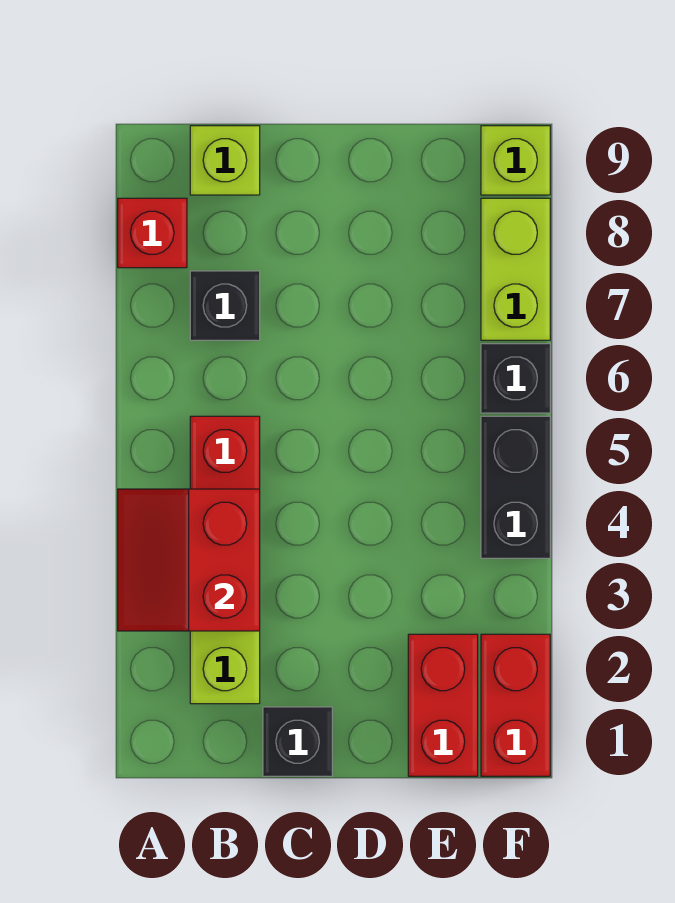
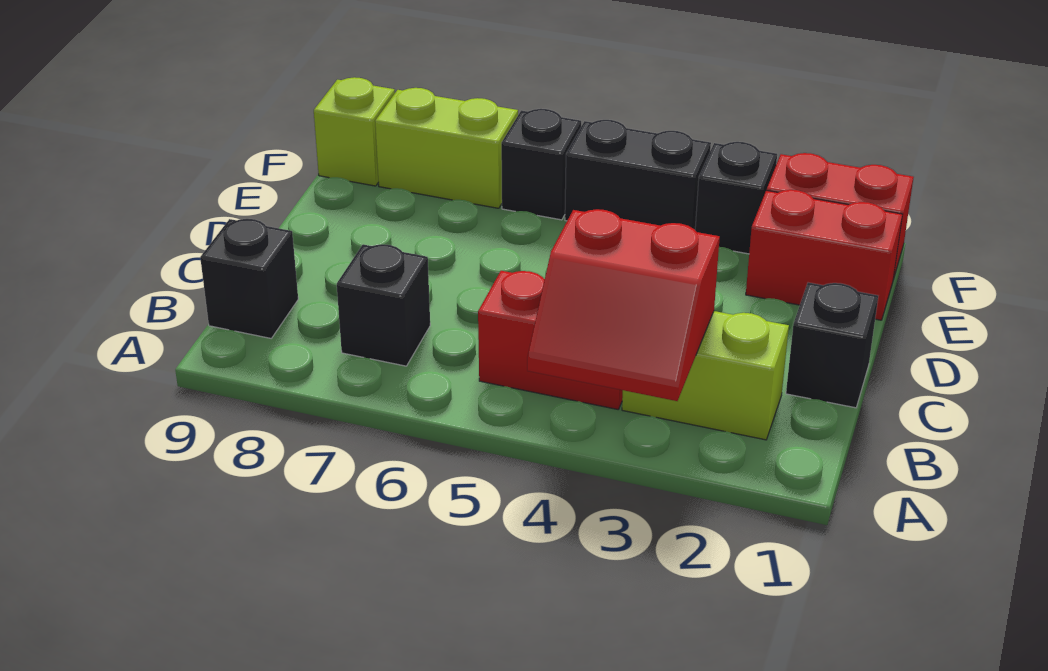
red brick A8 level 1 -> none
lime brick B9 level 1 -> black brick B9 level 1
none -> black brick F3 level 1

